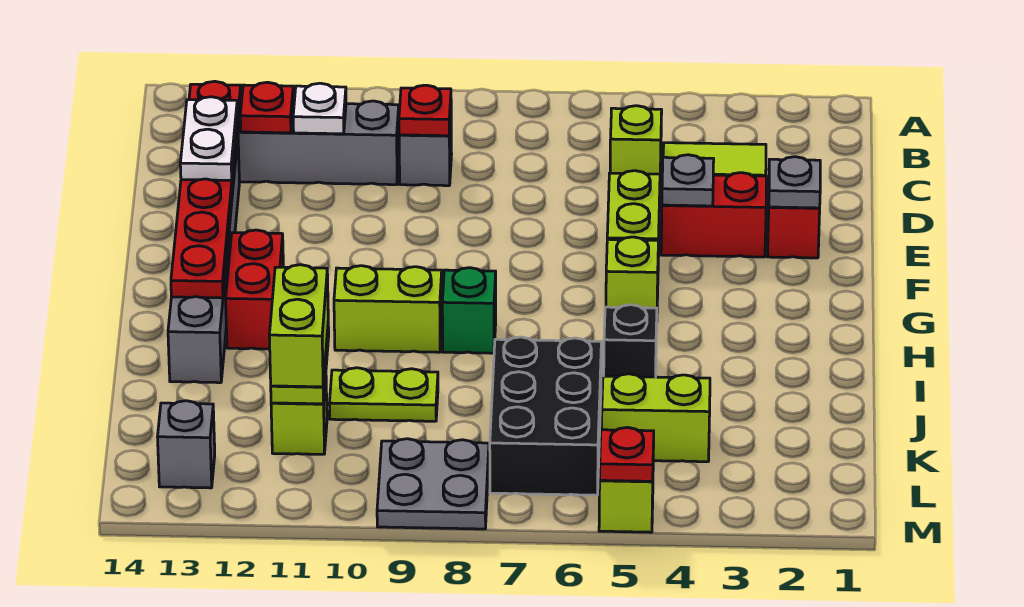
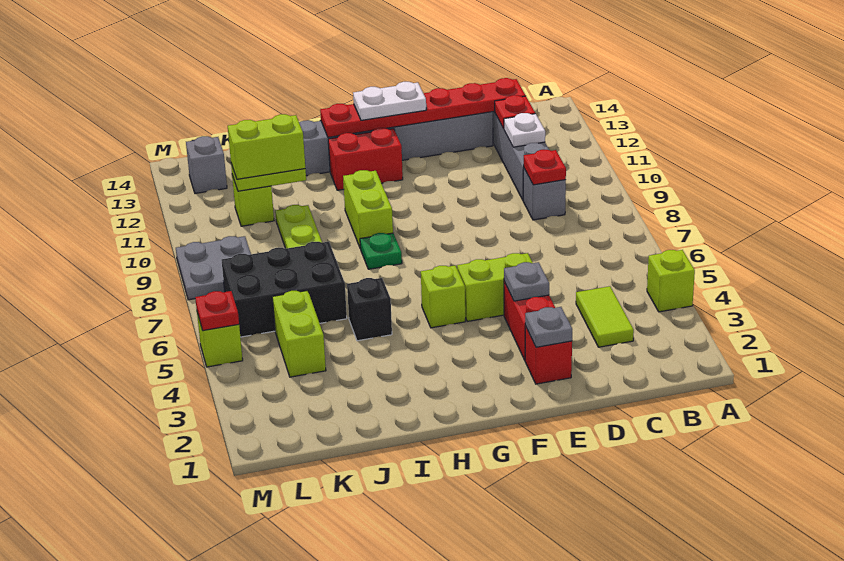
lime brick C5 level 1 -> lime brick A4 level 1
white plate D13:E13 level 3 -> white plate F13:G13 level 3
green brick H8 level 1 -> green plate H8 level 1

